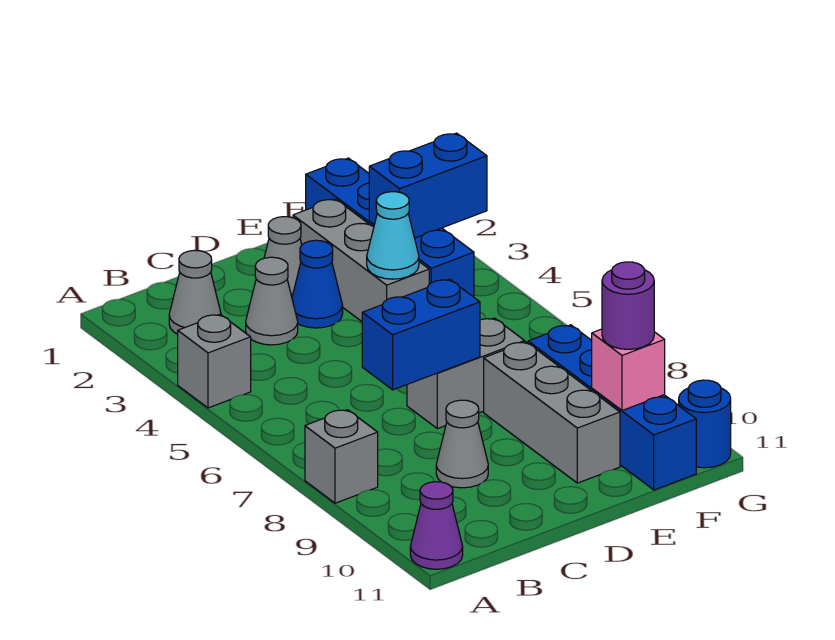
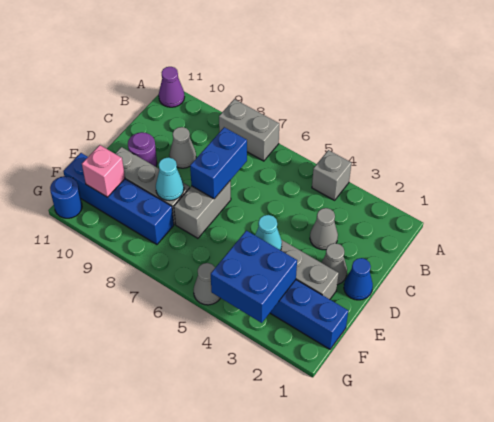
grey brick A8 level 1 -> grey brick A7:A8 level 1
grey cone B2 level 1 -> grey cone G5 level 1
blue cone D3 level 1 -> blue cone D1 level 1
none -> cyan cone E8 level 2
blue brick F3:G3 level 2 -> blue brick F3:G4 level 2
purple round brick F10 level 3 -> purple round brick D10 level 1

